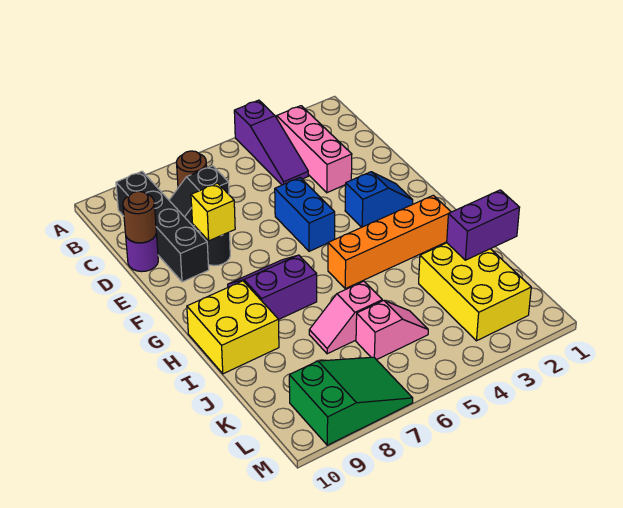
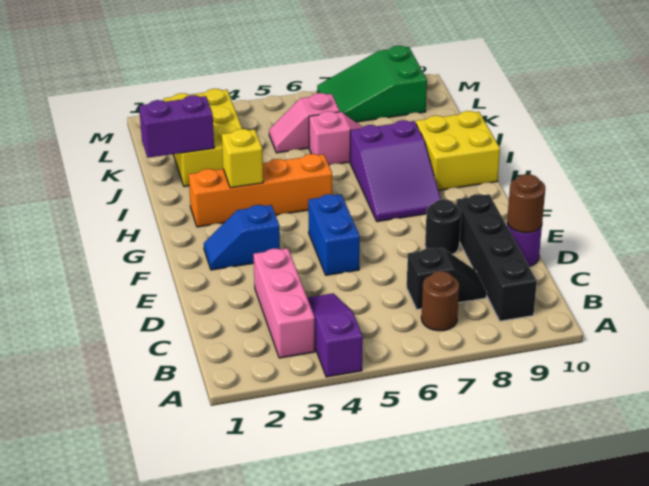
yellow brick E8 level 2 -> yellow brick H3 level 2
purple slope G7:H8 level 1 top H -> purple slope G7:I8 level 1 top I

